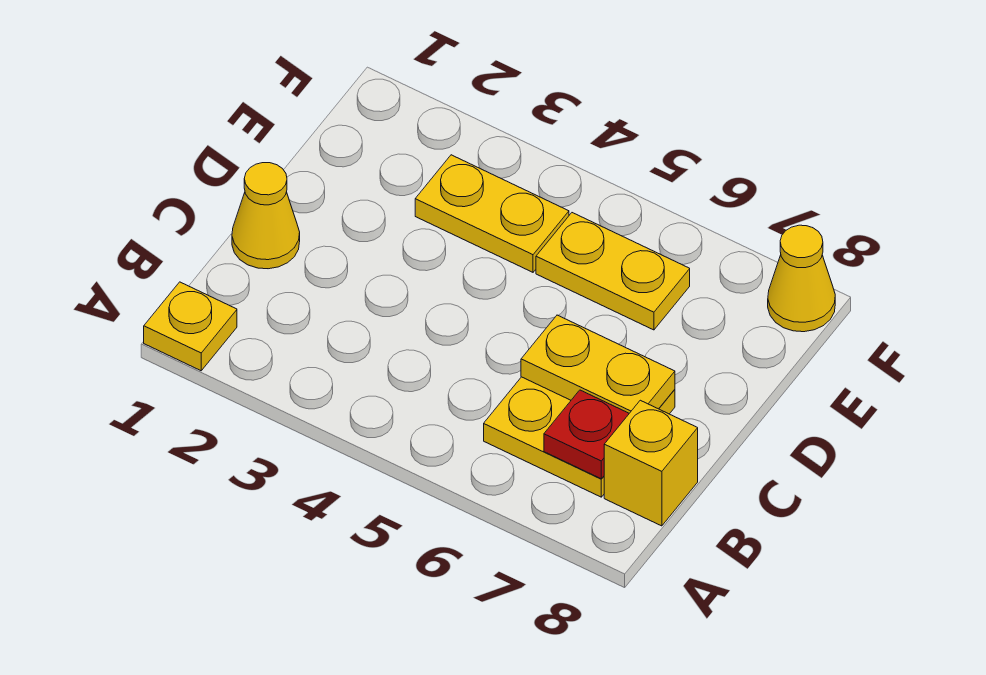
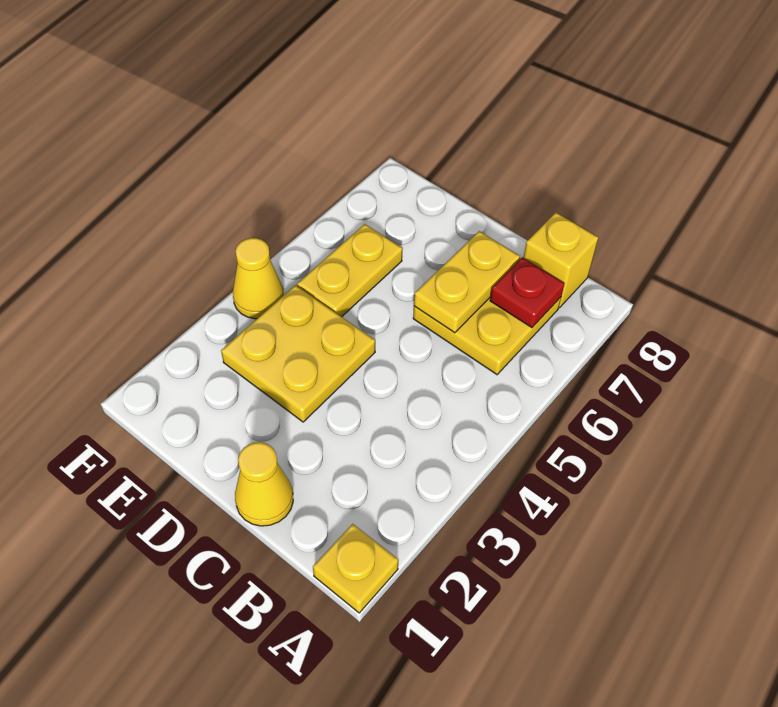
yellow plate E3:E4 level 1 -> yellow plate D3:E4 level 1
yellow cone F8 level 1 -> yellow cone F4 level 1

